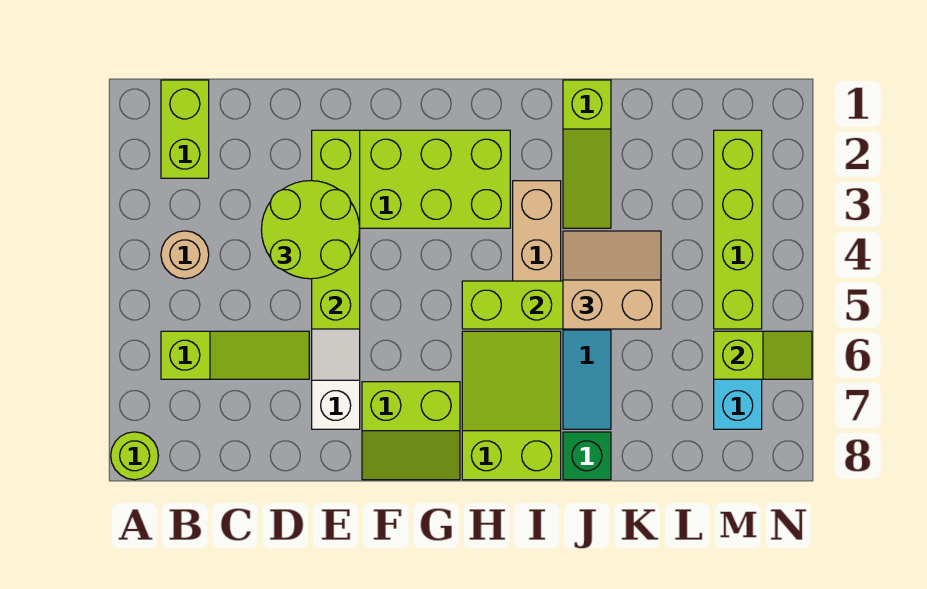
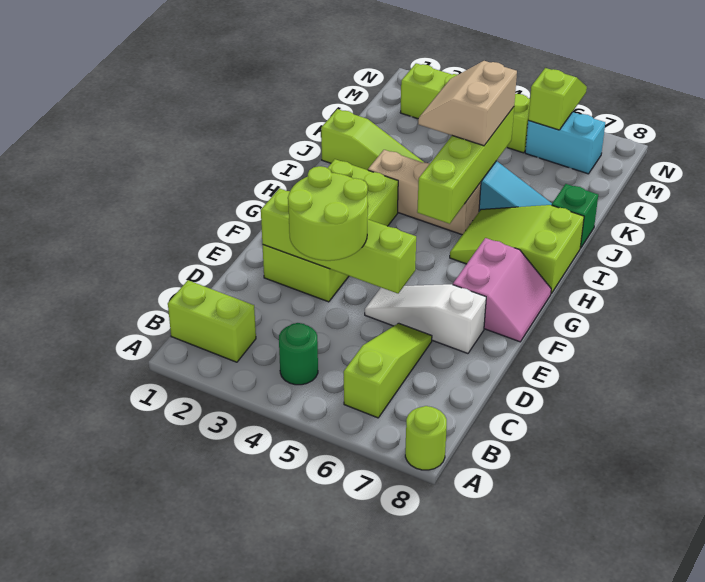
tan round brick B4 level 1 -> green round brick B4 level 1
lime slope F7:G8 level 1 top 7 -> pink slope F7:G8 level 1 top 7

